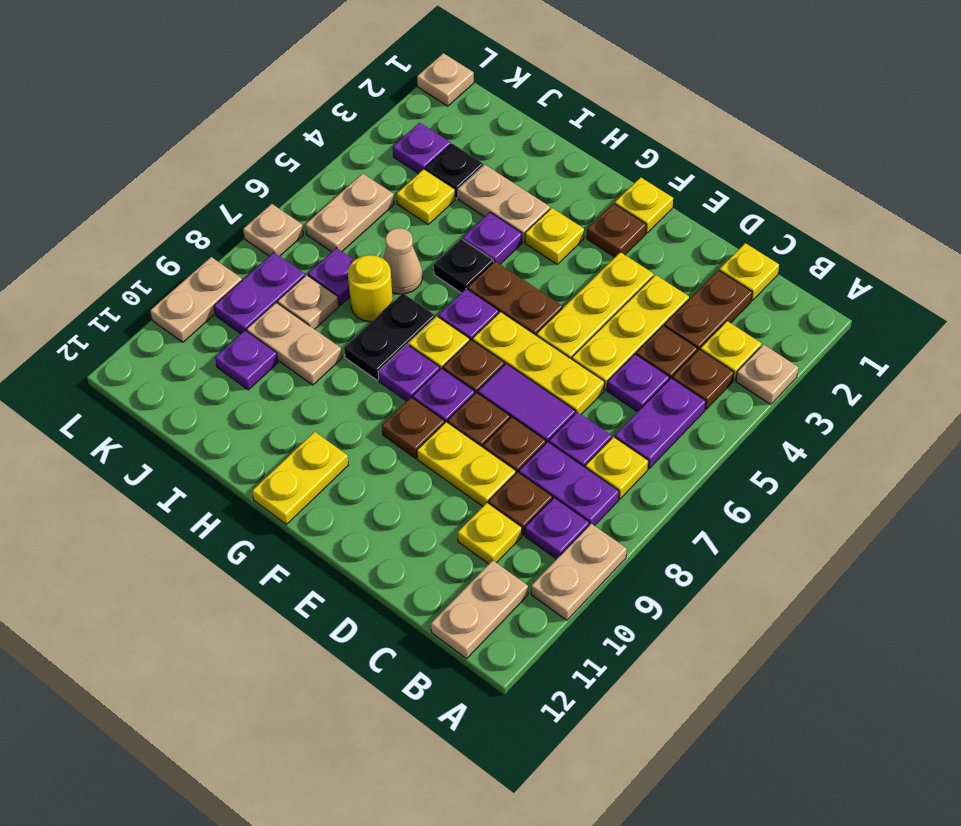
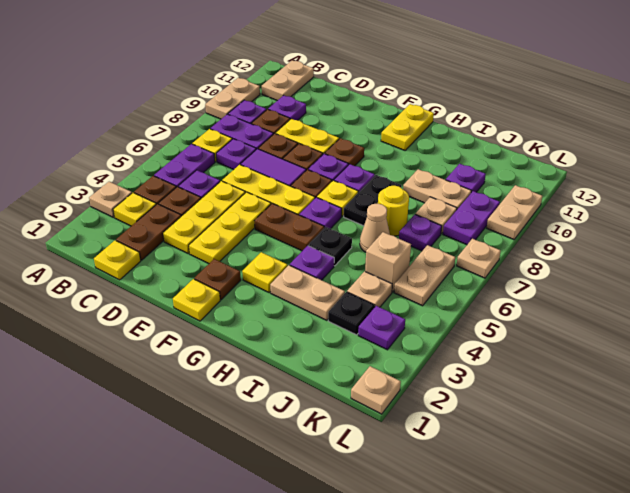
yellow plate C10 level 1 -> purple plate C10 level 1
yellow plate J4 level 1 -> tan plate J4 level 1
none -> tan brick J5 level 1

